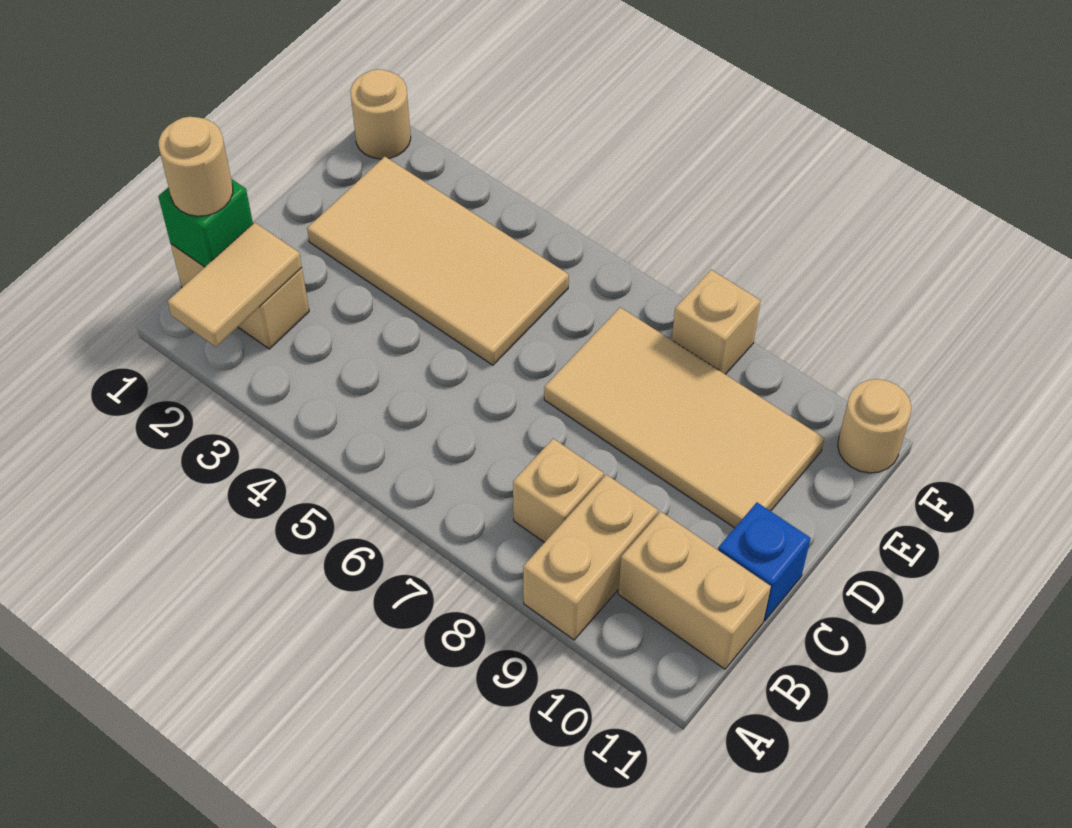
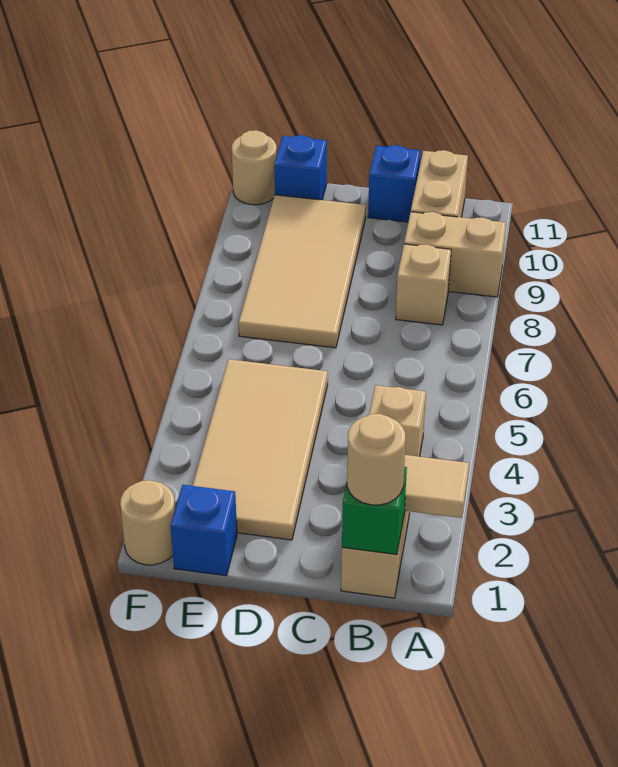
none -> blue brick E1 level 1
none -> blue brick E11 level 1
tan brick F8 level 1 -> tan brick B4 level 1

